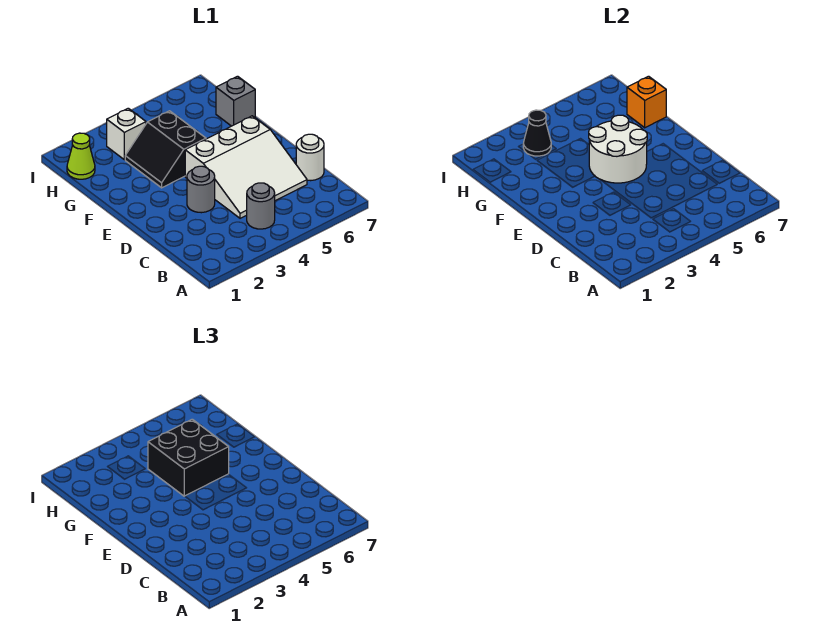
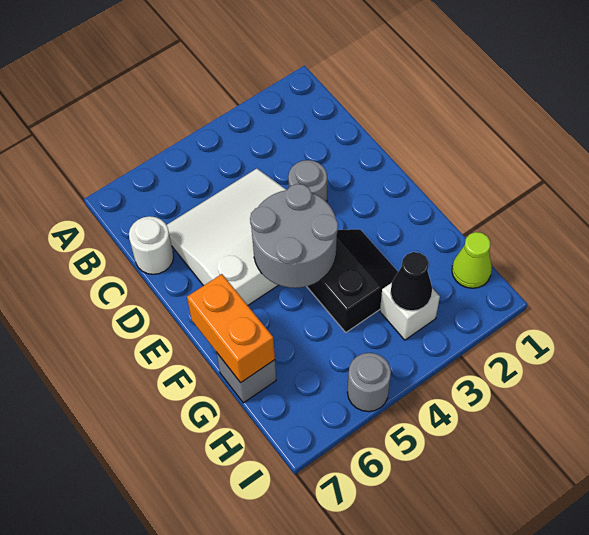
grey round brick B4 level 1 -> grey round brick I5 level 1
white round brick E4:F5 level 2 -> grey round brick E4:F5 level 2
black brick F4:G5 level 3 -> none
orange brick G7 level 2 -> orange brick F7:G7 level 2

